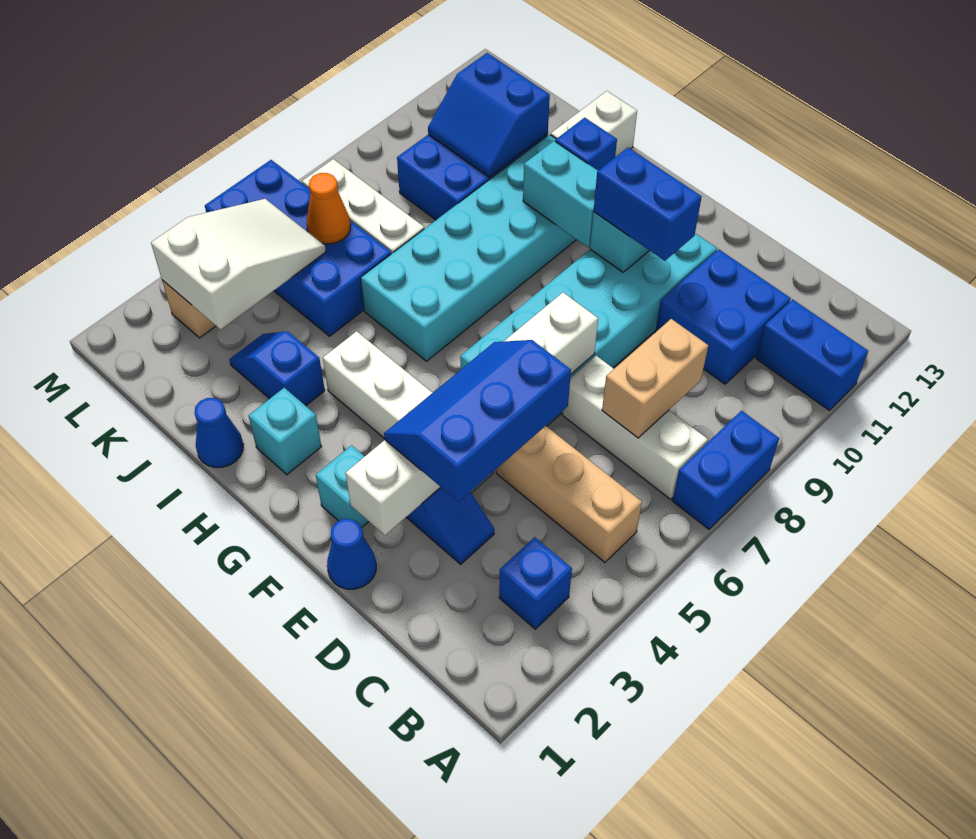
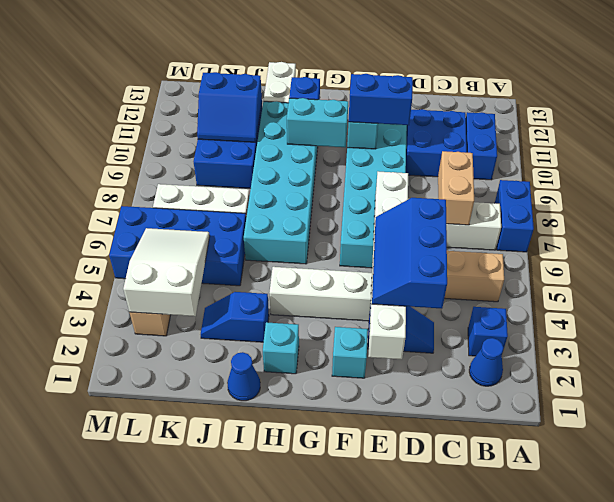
blue brick A11:B11 level 1 -> blue brick B10:B11 level 1
blue cone E1 level 1 -> blue cone B2 level 1
orange cone K6 level 2 -> none

